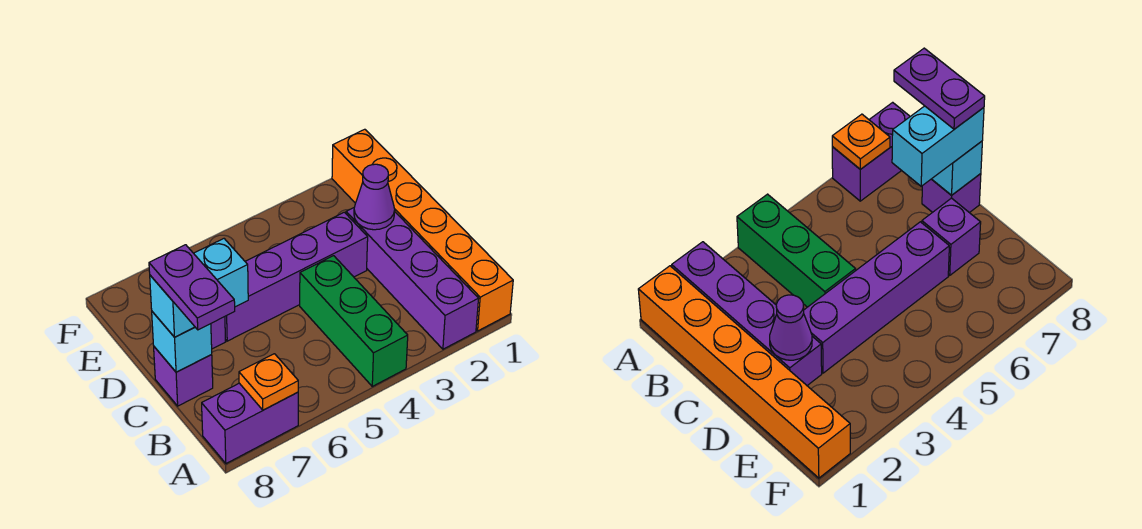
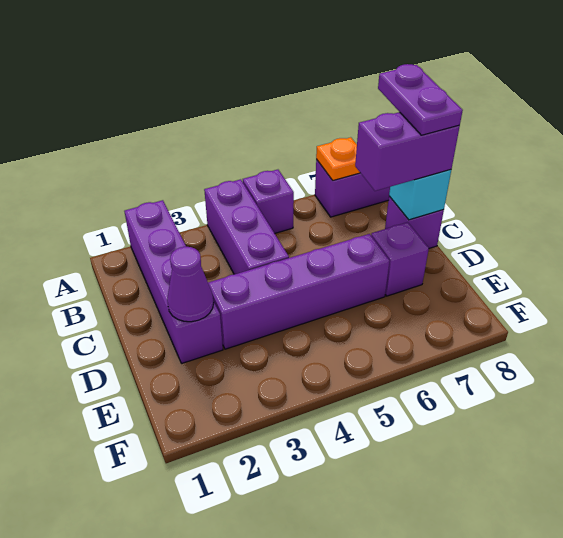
orange brick A1:F1 level 1 -> none
green brick A4:C4 level 1 -> purple brick A4:C4 level 1
none -> purple brick A5 level 1
cyan brick C7:C8 level 3 -> purple brick C7:C8 level 3

